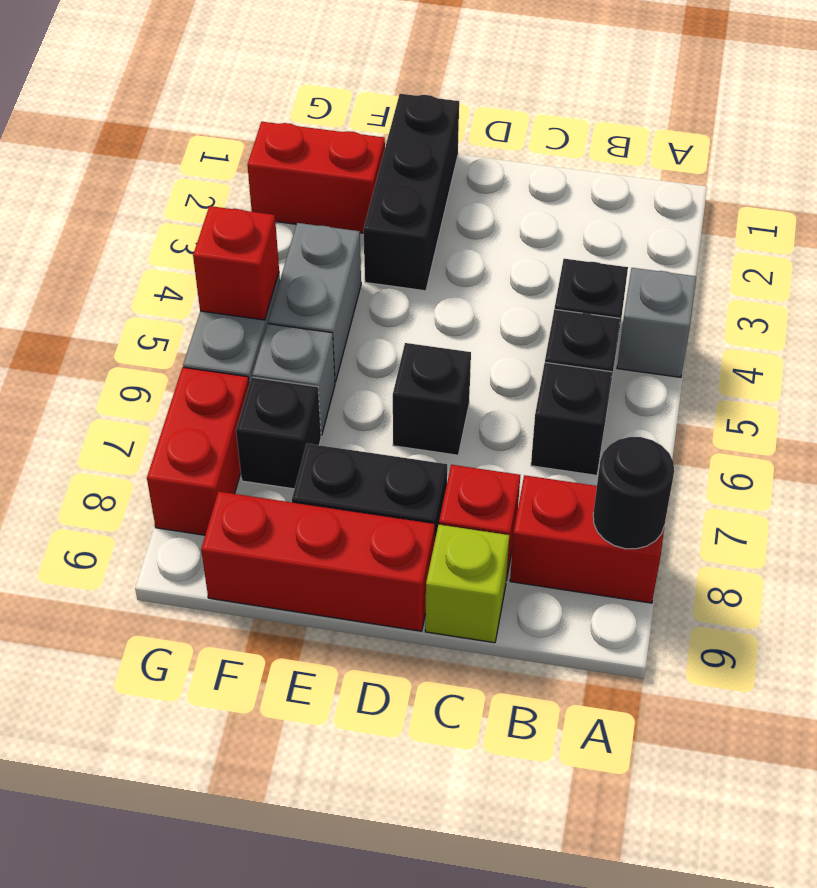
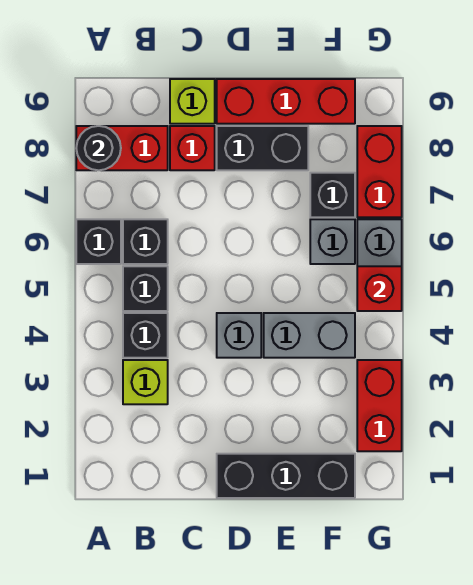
grey brick A4 level 1 -> grey brick D4 level 1
none -> lime brick B3 level 1
black brick D6 level 1 -> black brick A6 level 1
black brick E1:E3 level 1 -> black brick D1:F1 level 1
red brick F2:G2 level 1 -> red brick G2:G3 level 1
grey brick F4:F5 level 1 -> grey brick E4:F4 level 1

